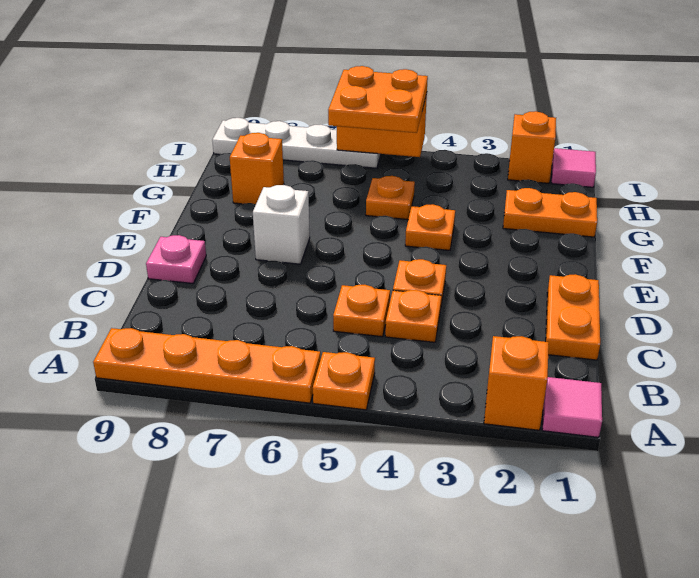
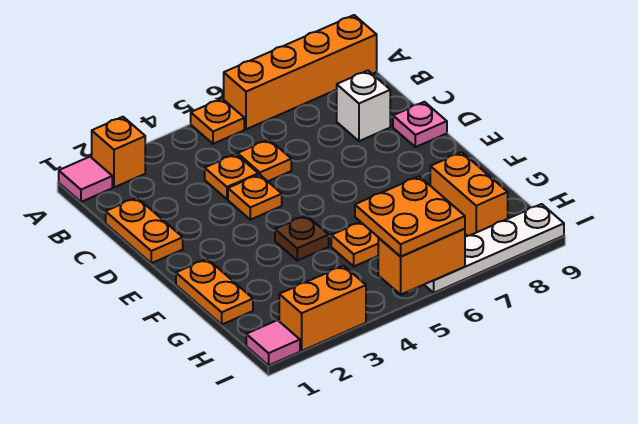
orange plate A6:A9 level 1 -> orange brick A6:A9 level 1
white brick E7 level 1 -> white brick C8 level 1
orange plate F4 level 1 -> brown plate F4 level 1
orange plate G1:G2 level 1 -> orange plate F1:G1 level 1
orange brick G8 level 1 -> orange brick G8:H8 level 1
orange brick I2 level 1 -> orange brick I2:I3 level 1

